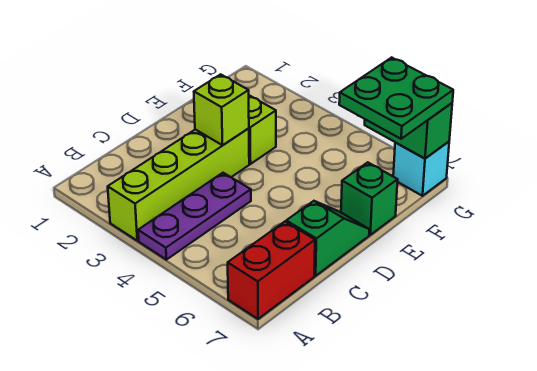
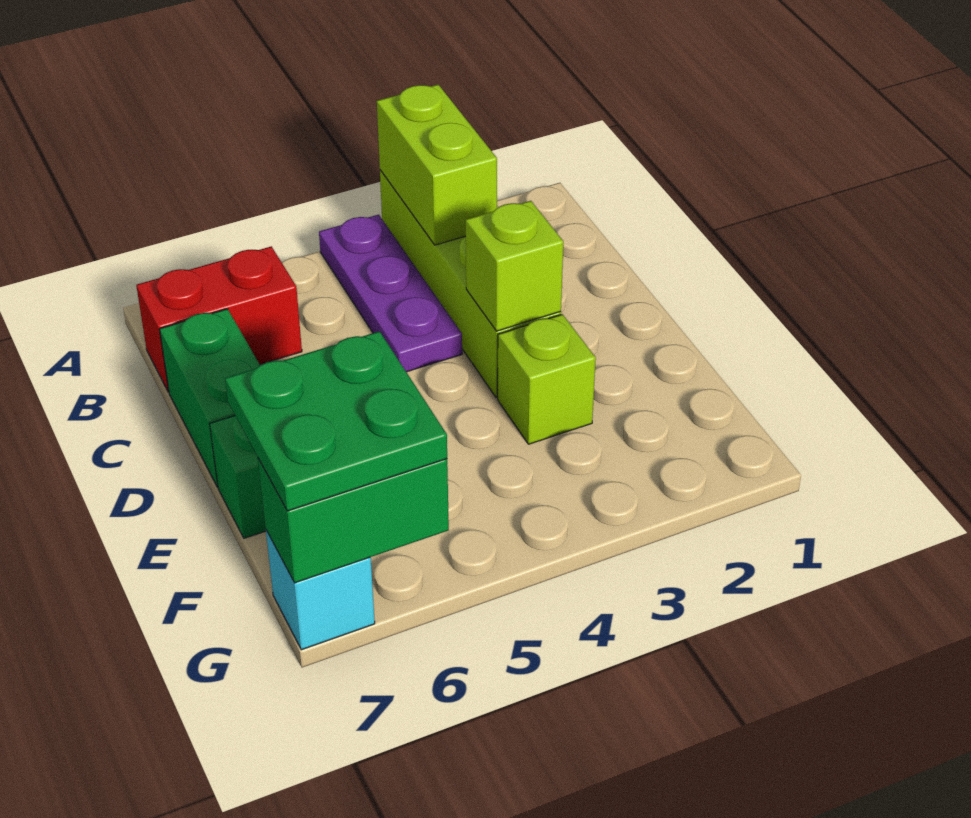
none -> lime brick A3:B3 level 2
red brick A7:B7 level 1 -> red brick B6:B7 level 1
green slope C7:D7 level 1 top C -> green brick C7:D7 level 1

